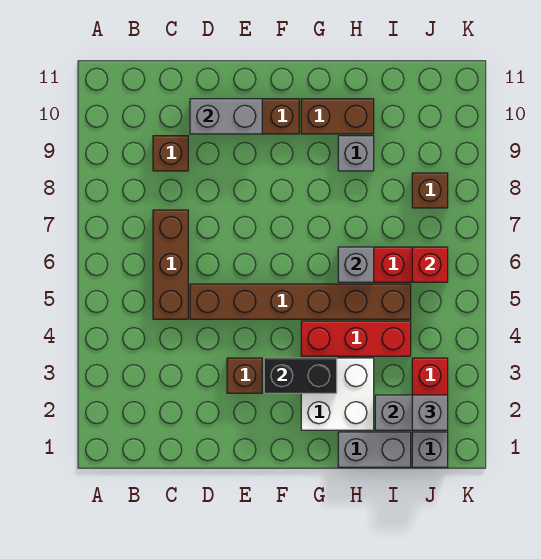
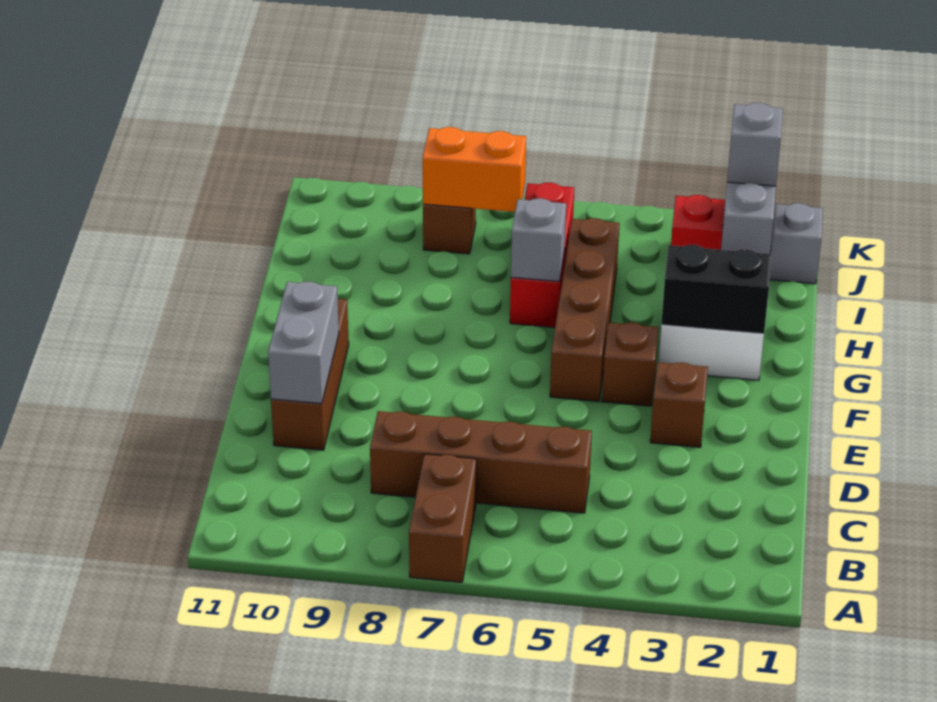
brown brick C5:C7 level 1 -> brown brick C5:C8 level 1
brown brick C9 level 1 -> brown brick F4 level 1
brown brick D5:I5 level 1 -> brown brick F5:I5 level 1
black brick F3:G3 level 2 -> black brick G2:G3 level 2
red brick G4:I4 level 1 -> none
brown brick G10:H10 level 1 -> brown brick A7:B7 level 1
grey brick H1:I1 level 1 -> none
grey brick H9 level 1 -> none
red brick J6 level 2 -> none
none -> orange brick J7:J8 level 2

